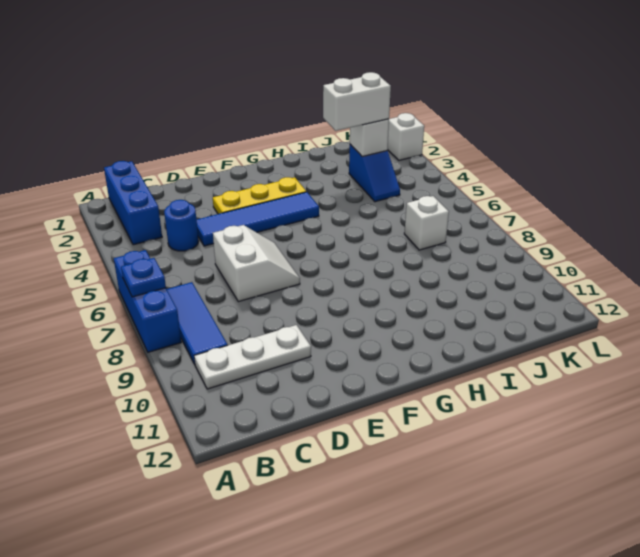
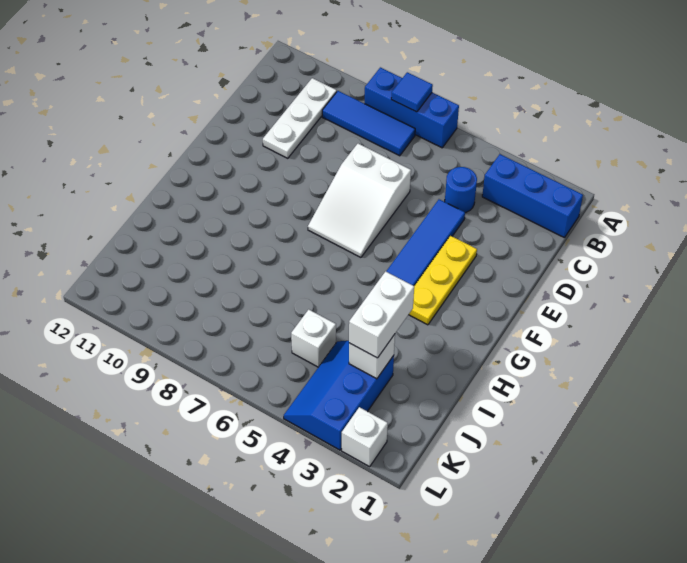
blue plate A7 level 2 -> blue tile A7 level 2
white slope D6:E7 level 1 top D -> white slope D6:F7 level 1 top D
blue slope J3:J4 level 1 top 3 -> blue slope J3:L4 level 1 top 3
white brick J7 level 1 -> white brick J5 level 1

